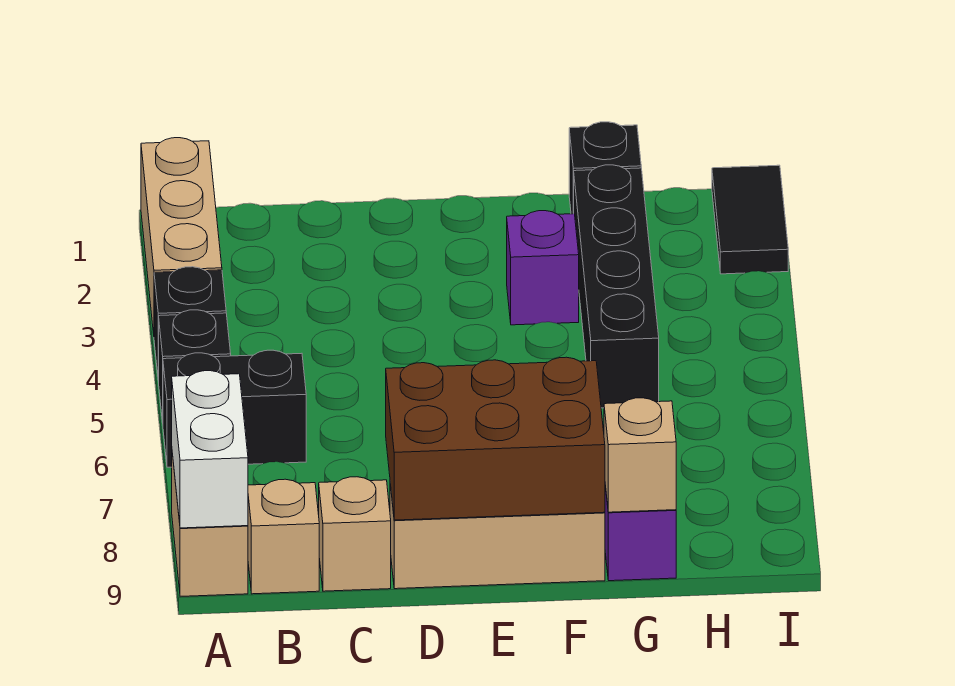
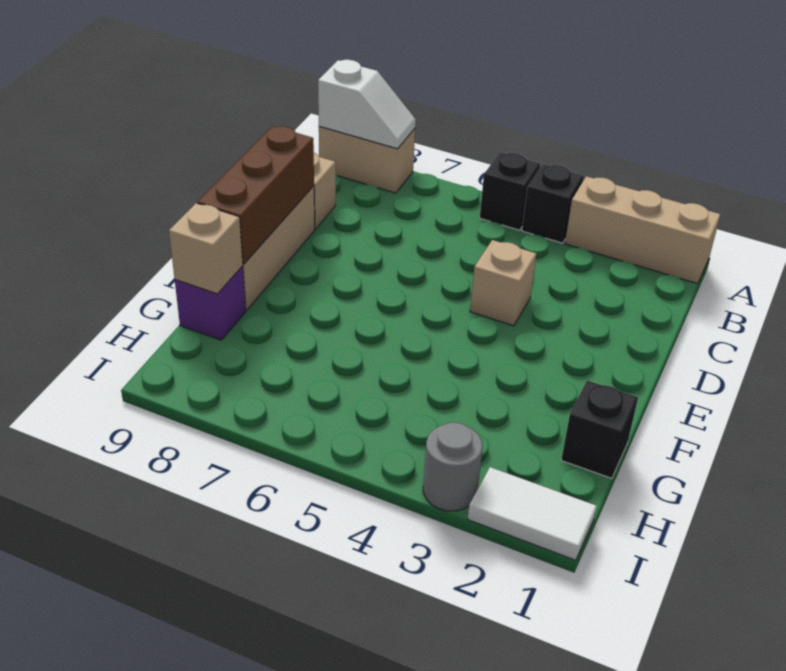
black brick A6:B6 level 1 -> none
white brick A8:A9 level 2 -> white slope A8:A9 level 2 top 9
tan brick B9 level 1 -> tan brick D4 level 1
brown brick D8:F9 level 2 -> brown brick D9:F9 level 2
purple brick F3 level 1 -> none
black brick G2:G5 level 1 -> none
black tile I1:I2 level 1 -> white tile I1:I2 level 1
none -> grey round brick I3 level 1

